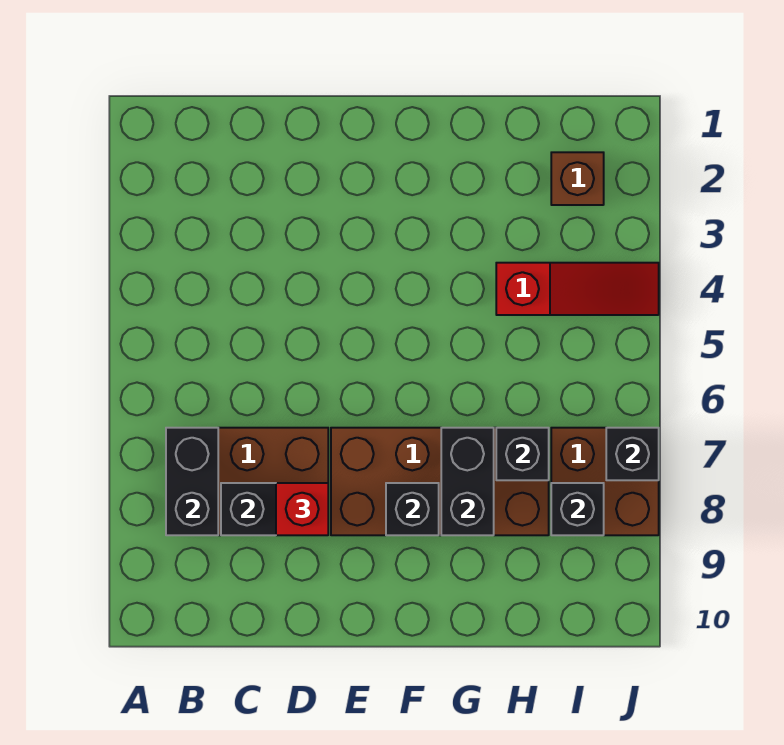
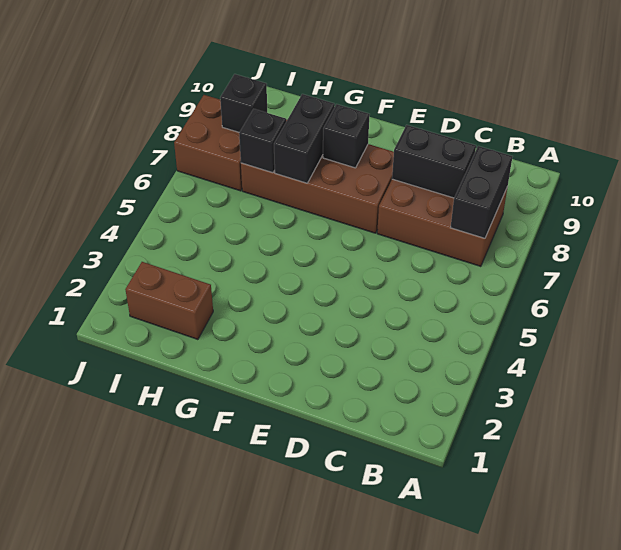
red brick D8 level 3 -> none
red slope H4:J4 level 1 top H -> none
brown brick I2 level 1 -> brown brick H2:I2 level 1
black brick J7 level 2 -> none

